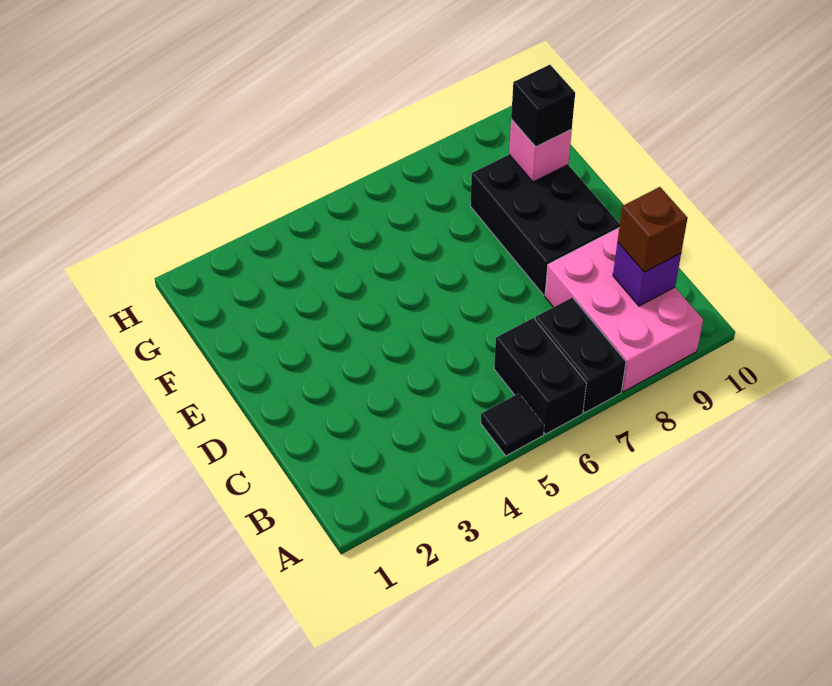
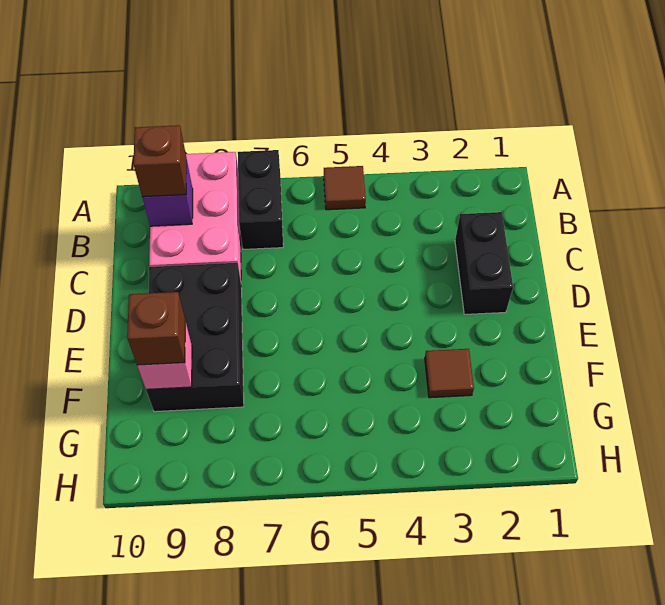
black tile A5 level 1 -> brown tile A5 level 1
black brick A6:B6 level 1 -> black brick C2:D2 level 1
none -> brown tile F3 level 1
black brick F9 level 3 -> brown brick F9 level 3

